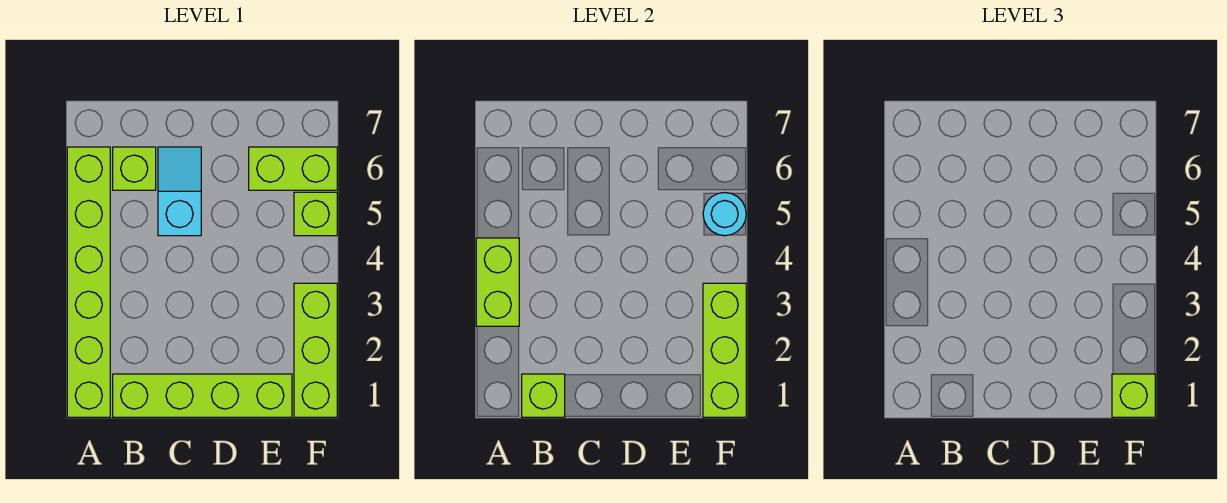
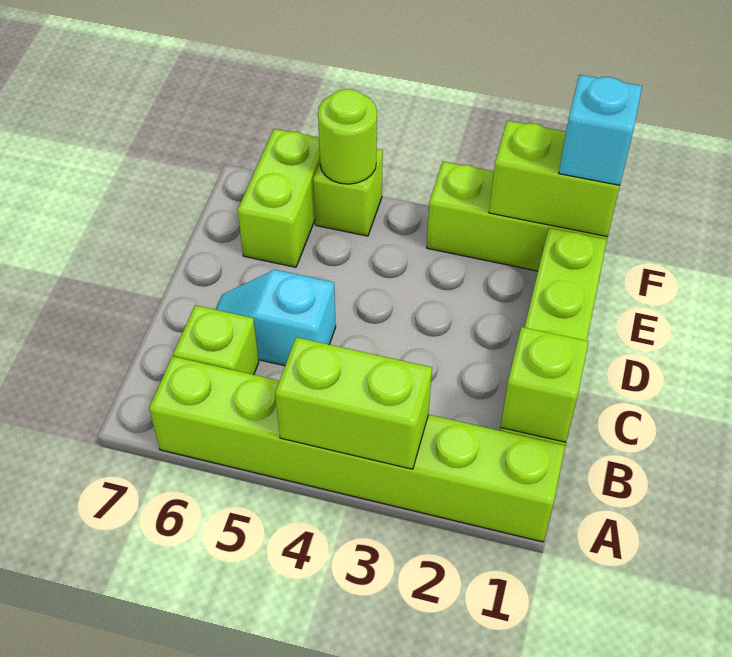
lime brick F1:F3 level 2 -> lime brick F1:F2 level 2
lime brick F1 level 3 -> cyan brick F1 level 3
cyan round brick F5 level 2 -> lime round brick F5 level 2

